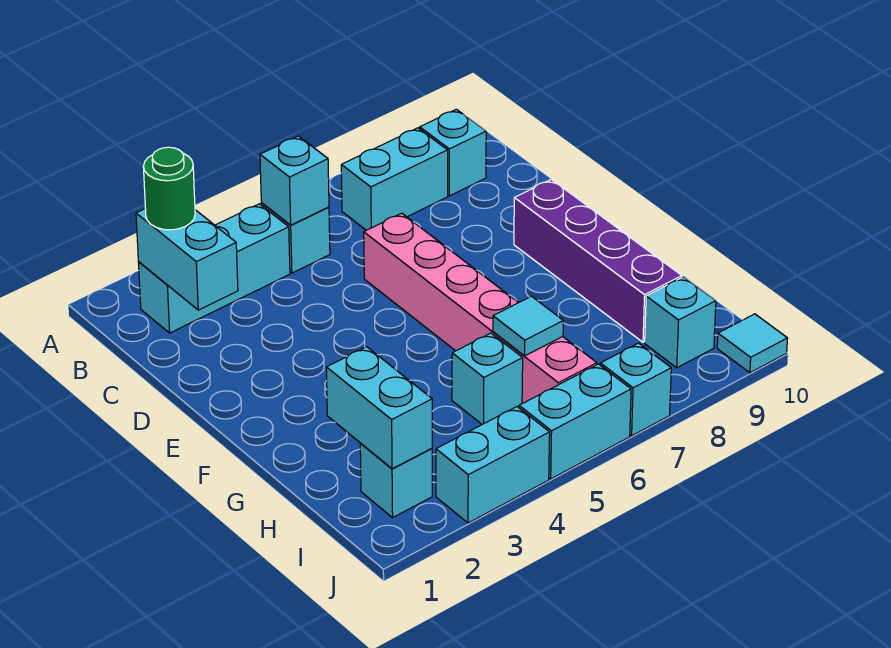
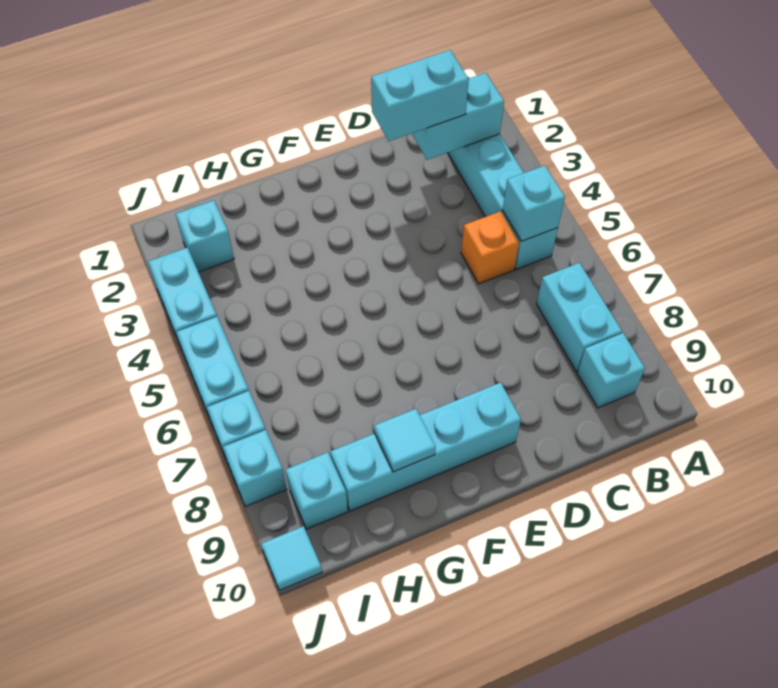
green round brick B2 level 3 -> none
none -> orange brick C5 level 1
pink brick D6:I6 level 1 -> none
purple brick E9:H9 level 1 -> cyan brick E9:H9 level 1
cyan brick H2:I2 level 2 -> cyan brick C2:D2 level 3
cyan brick H5 level 1 -> cyan brick J8 level 1
cyan tile H6 level 2 -> cyan tile G9 level 2

